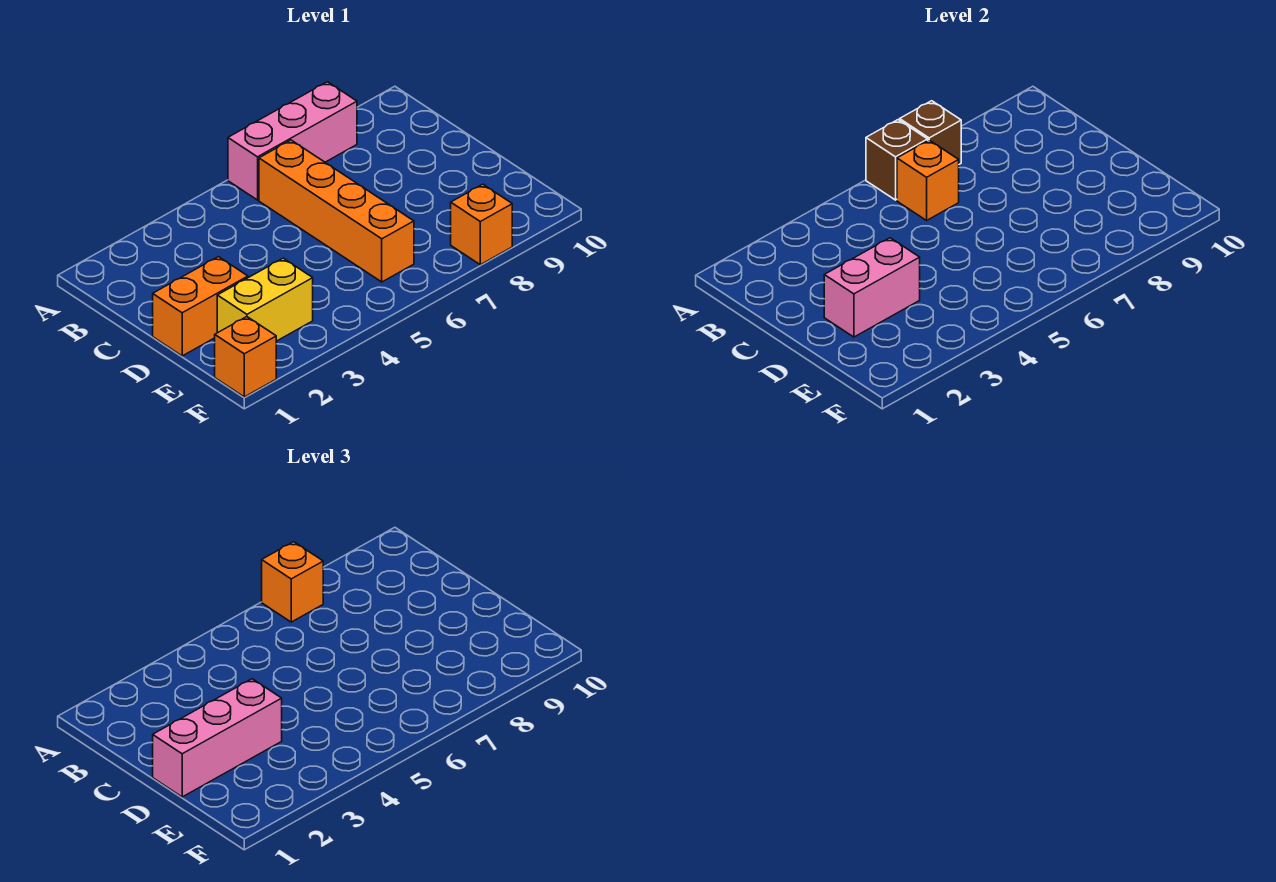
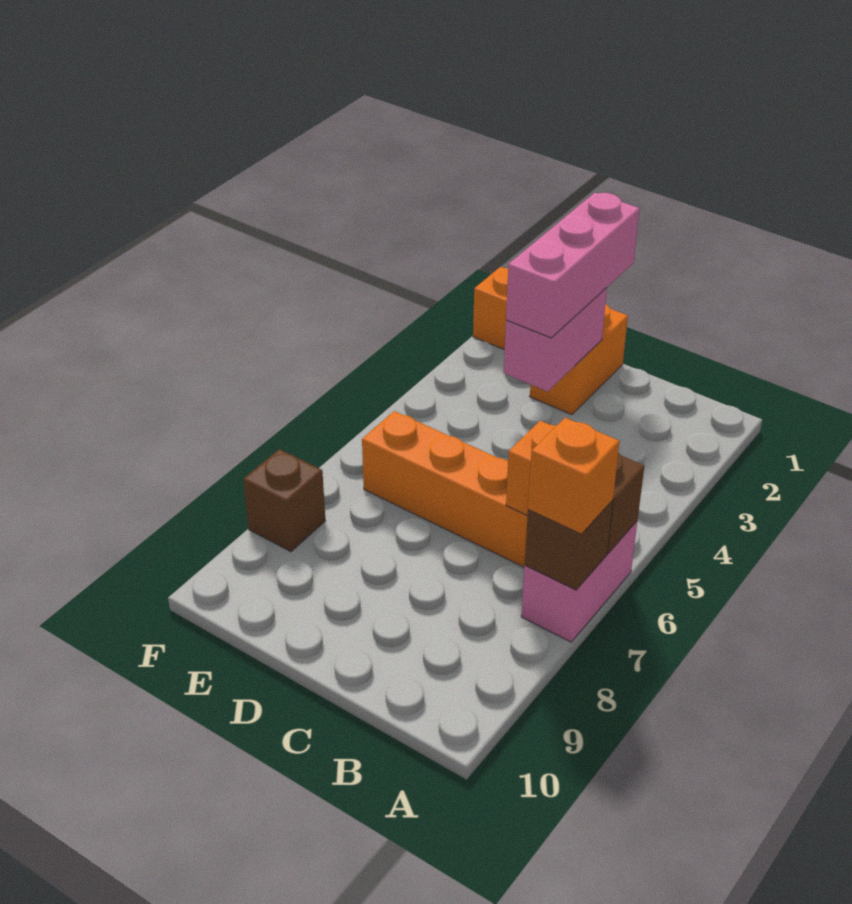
pink brick A6:A8 level 1 -> pink brick A6:A7 level 1
yellow brick E2:E3 level 1 -> none
orange brick F8 level 1 -> brown brick F8 level 1

